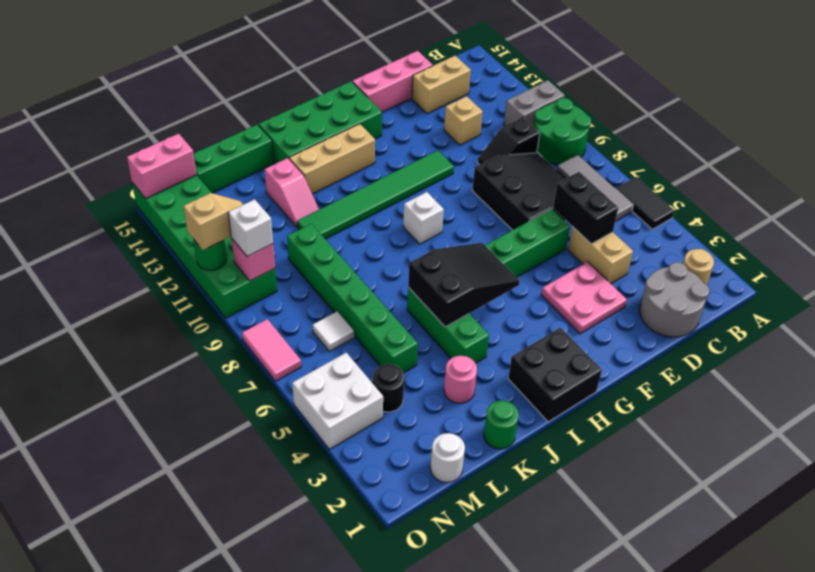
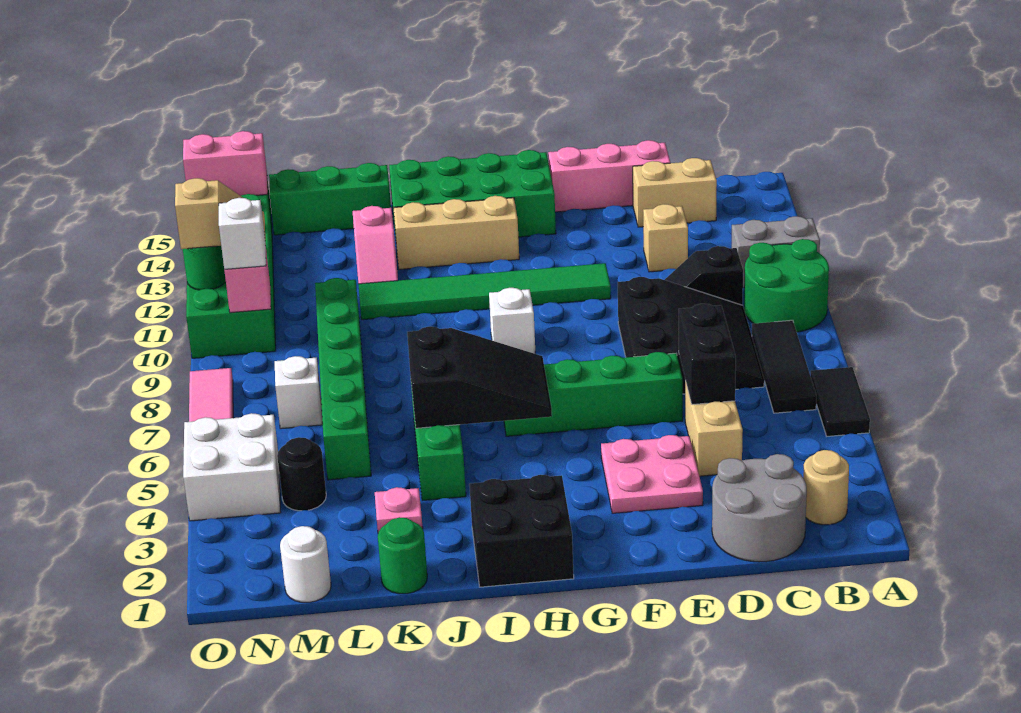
grey tile B6:B8 level 1 -> black tile B6:B8 level 1
pink round brick K3 level 1 -> pink plate K3 level 1
white tile M7 level 1 -> white brick M7 level 1

